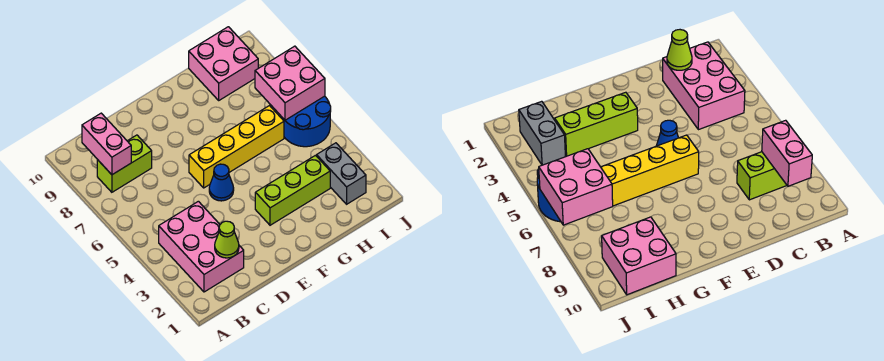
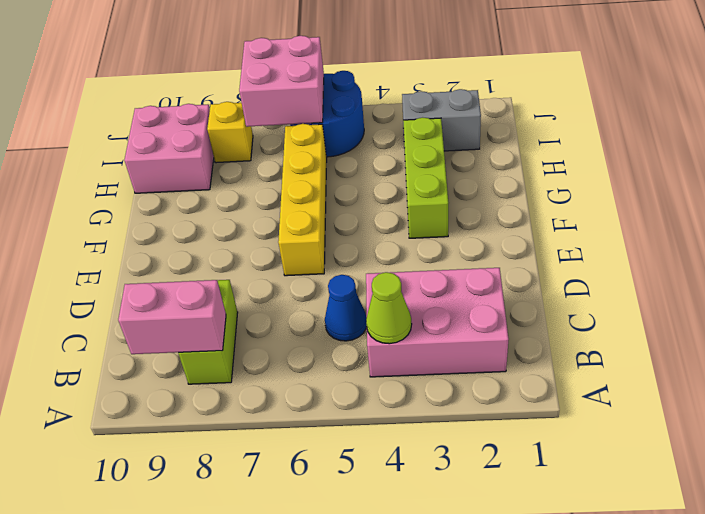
lime cone C2 level 2 -> lime cone B4 level 2
blue cone E5 level 1 -> blue cone C5 level 1
none -> yellow brick I8 level 1

